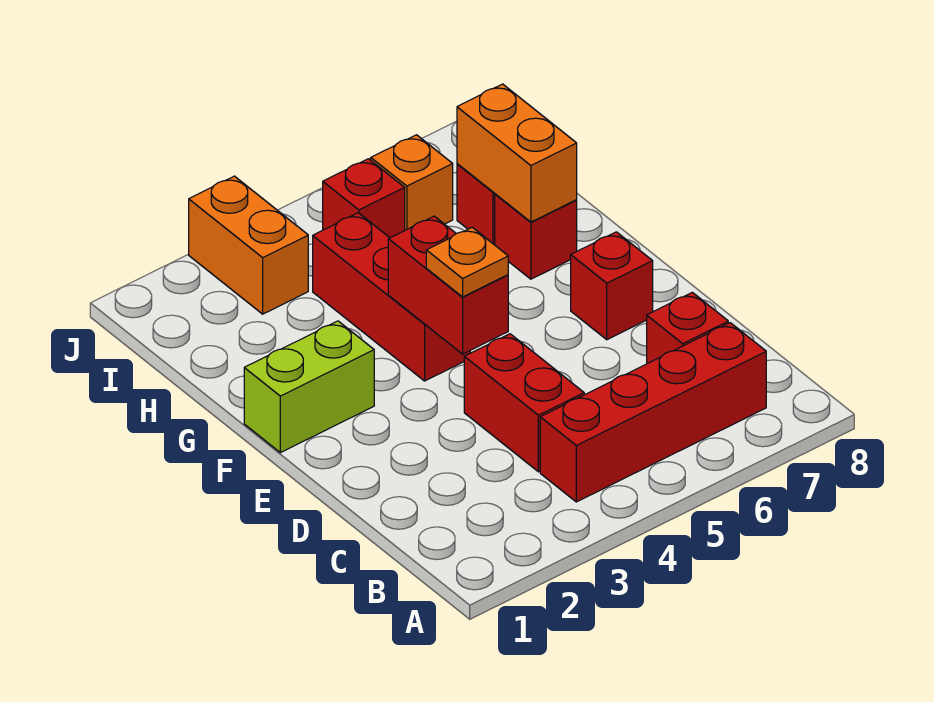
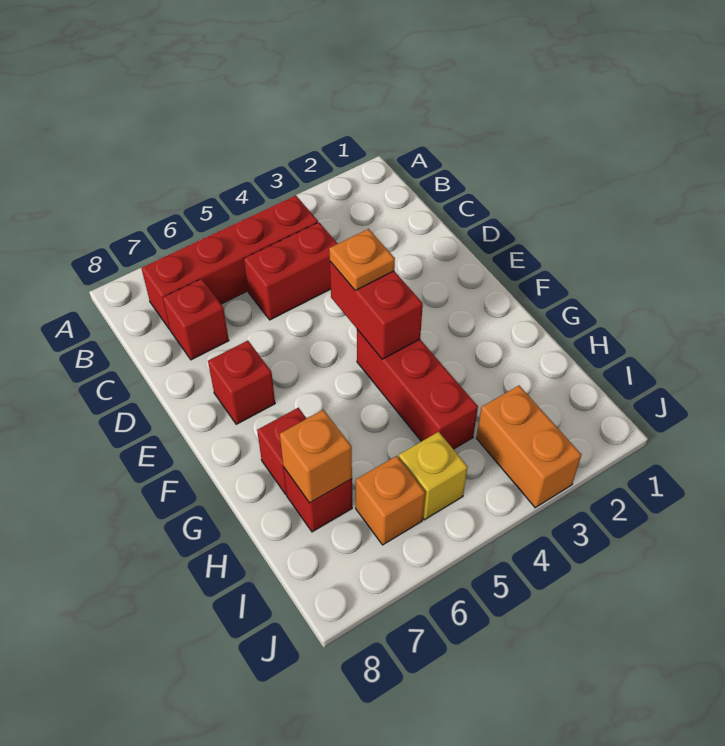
red brick C4:D4 level 1 -> red brick C4:C5 level 1
lime brick F1:F2 level 1 -> none
orange brick G7:H7 level 2 -> orange brick H7 level 2
red brick I5 level 1 -> yellow brick I5 level 1

